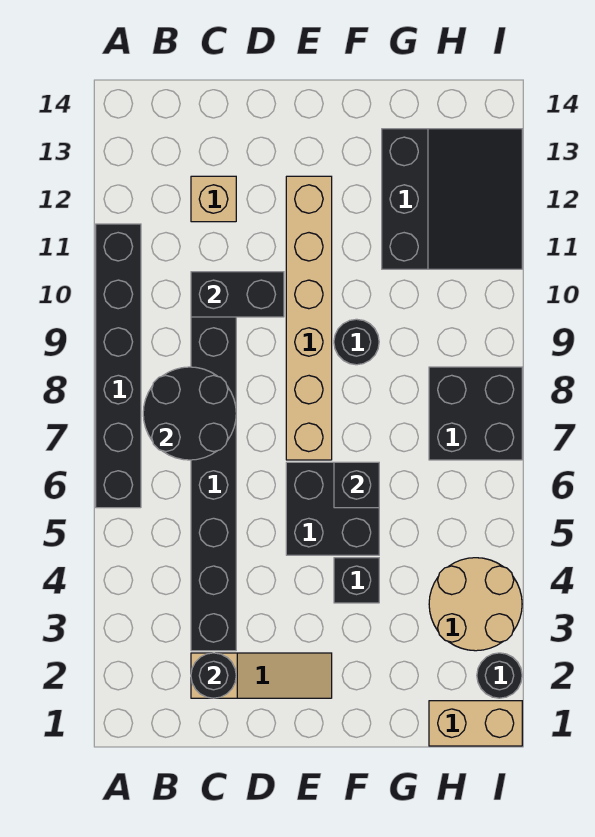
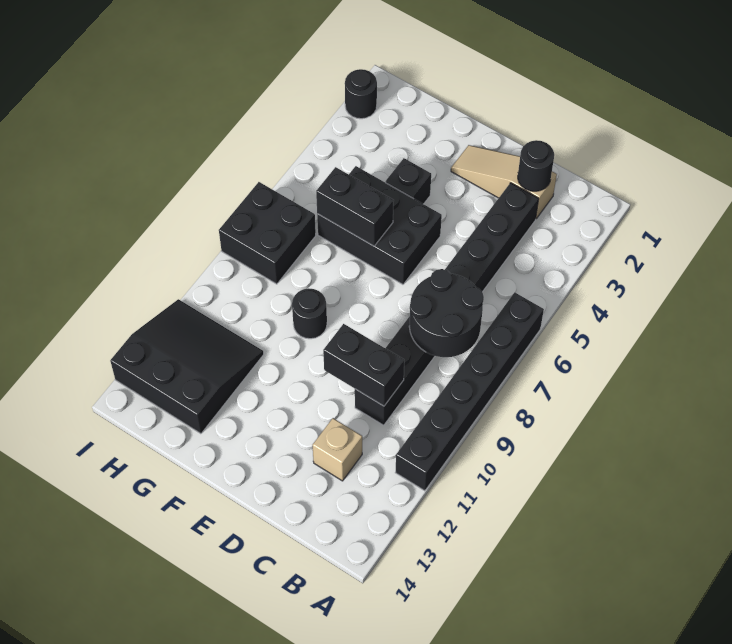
black brick E5:F6 level 1 -> black brick E5:G6 level 1
tan brick E7:E12 level 1 -> none
black brick F6 level 2 -> black brick F6:G6 level 2
black slope G11:I13 level 1 top G -> black slope G11:I13 level 1 top 13
tan brick H1:I1 level 1 -> none
tan round brick H3:I4 level 1 -> none

